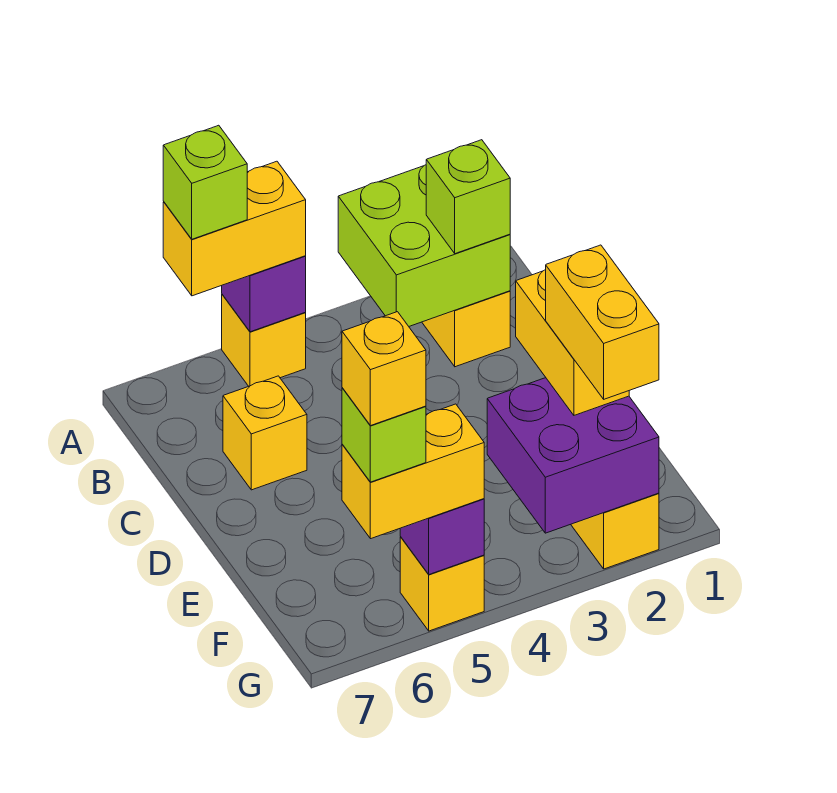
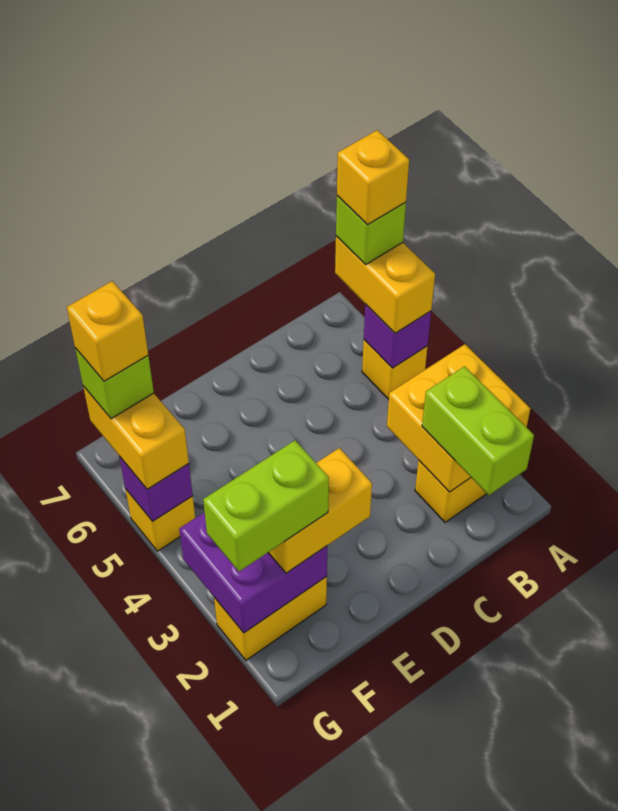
lime brick A2:B3 level 2 -> yellow brick A2:B3 level 2
lime brick B2 level 3 -> lime brick B1:B2 level 3
yellow brick C6 level 1 -> yellow brick A6 level 5
yellow brick F2:G2 level 4 -> lime brick F2:G2 level 4

